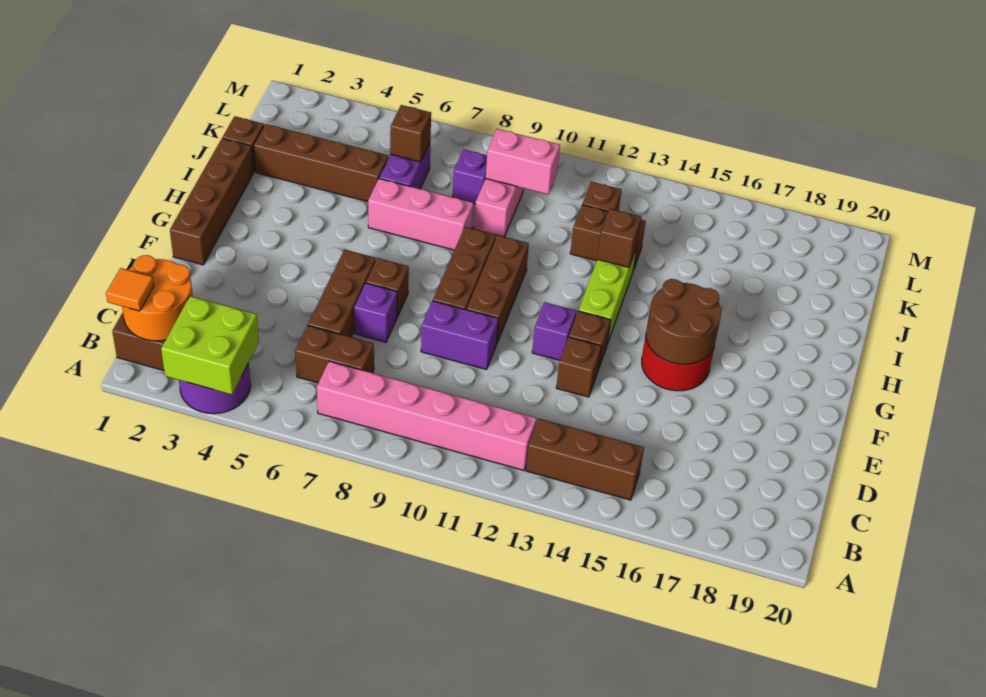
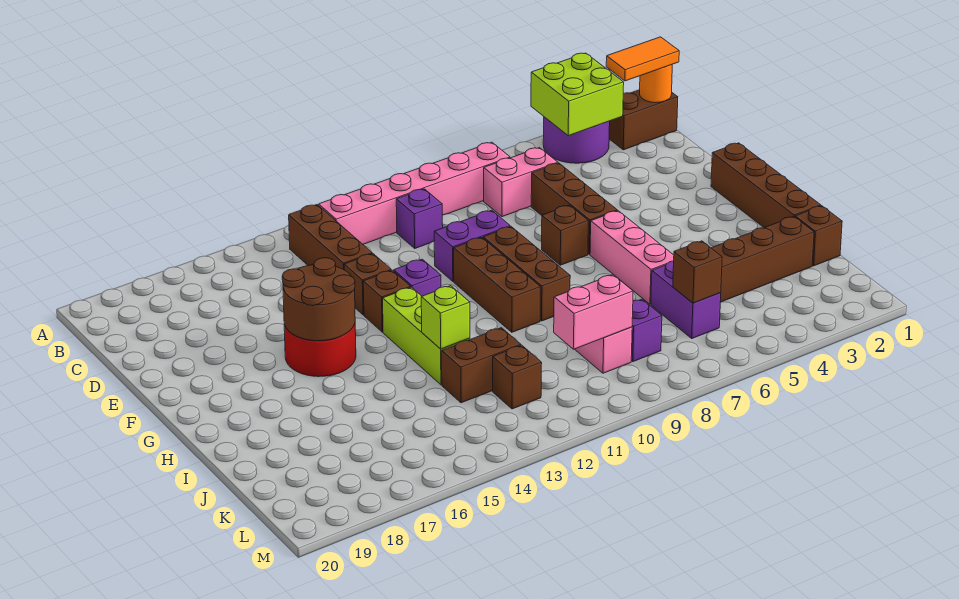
orange round brick B1:C2 level 2 -> orange round brick B1 level 2
orange tile B1 level 3 -> orange tile B1:B2 level 3
brown brick B13:B15 level 1 -> brown brick B13:D13 level 1
brown brick C6:C7 level 1 -> pink brick C6:C7 level 1
purple brick E7 level 1 -> purple brick C10 level 1
pink brick I6:I8 level 1 -> pink brick G6:I6 level 1
brown brick I13 level 2 -> lime brick I13 level 2

